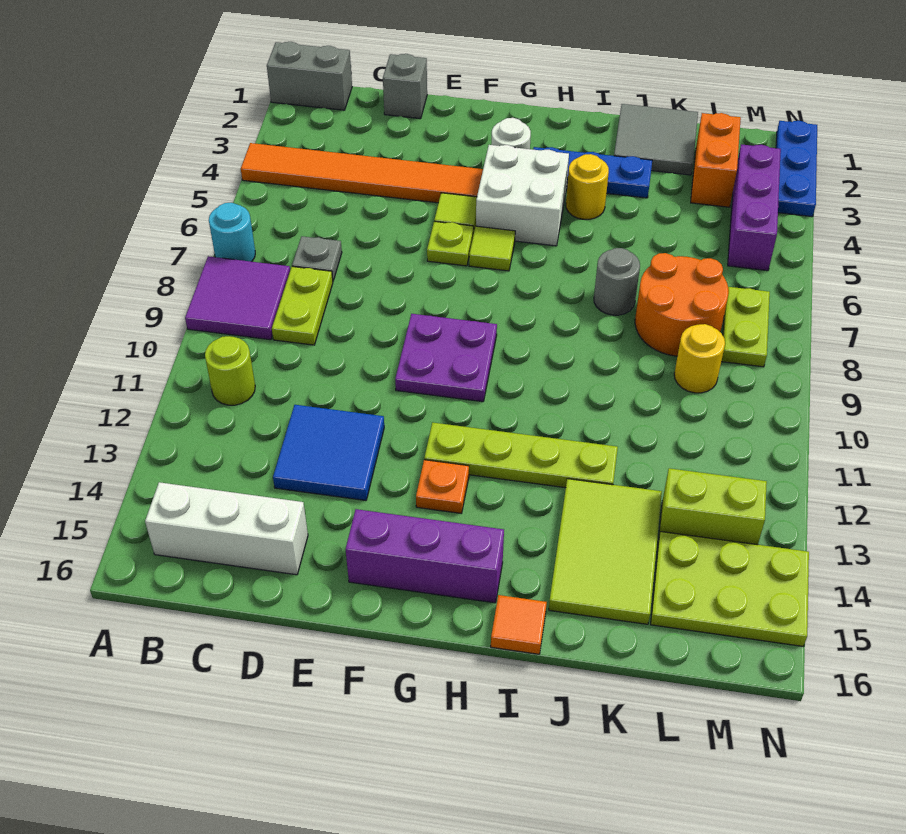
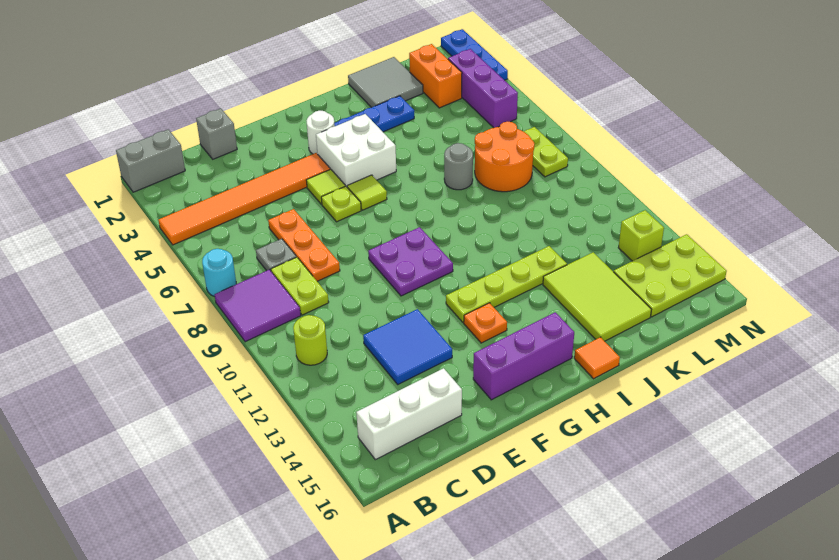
none -> orange plate D6:D8 level 1
yellow round brick I4 level 1 -> none
yellow round brick L9 level 1 -> none
lime brick L13:M13 level 1 -> lime brick M13 level 1

